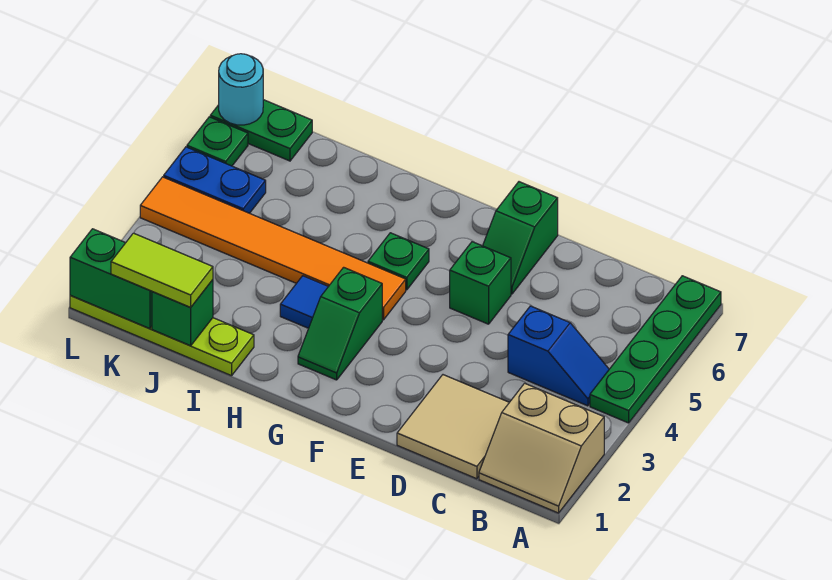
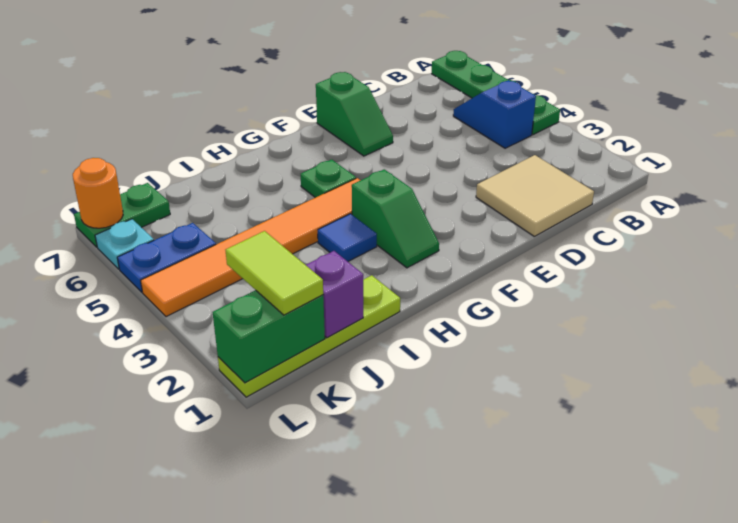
tan slope A1:B2 level 1 top 2 -> none
blue slope B4:C4 level 1 top C -> blue slope B4:B5 level 1 top 4
green brick E5 level 1 -> none
green brick J1 level 2 -> purple brick J1 level 2
lime tile J1:K1 level 3 -> lime tile K1:K2 level 3
green plate L6 level 1 -> cyan plate L6 level 1
cyan round brick L7 level 2 -> orange round brick L7 level 2

